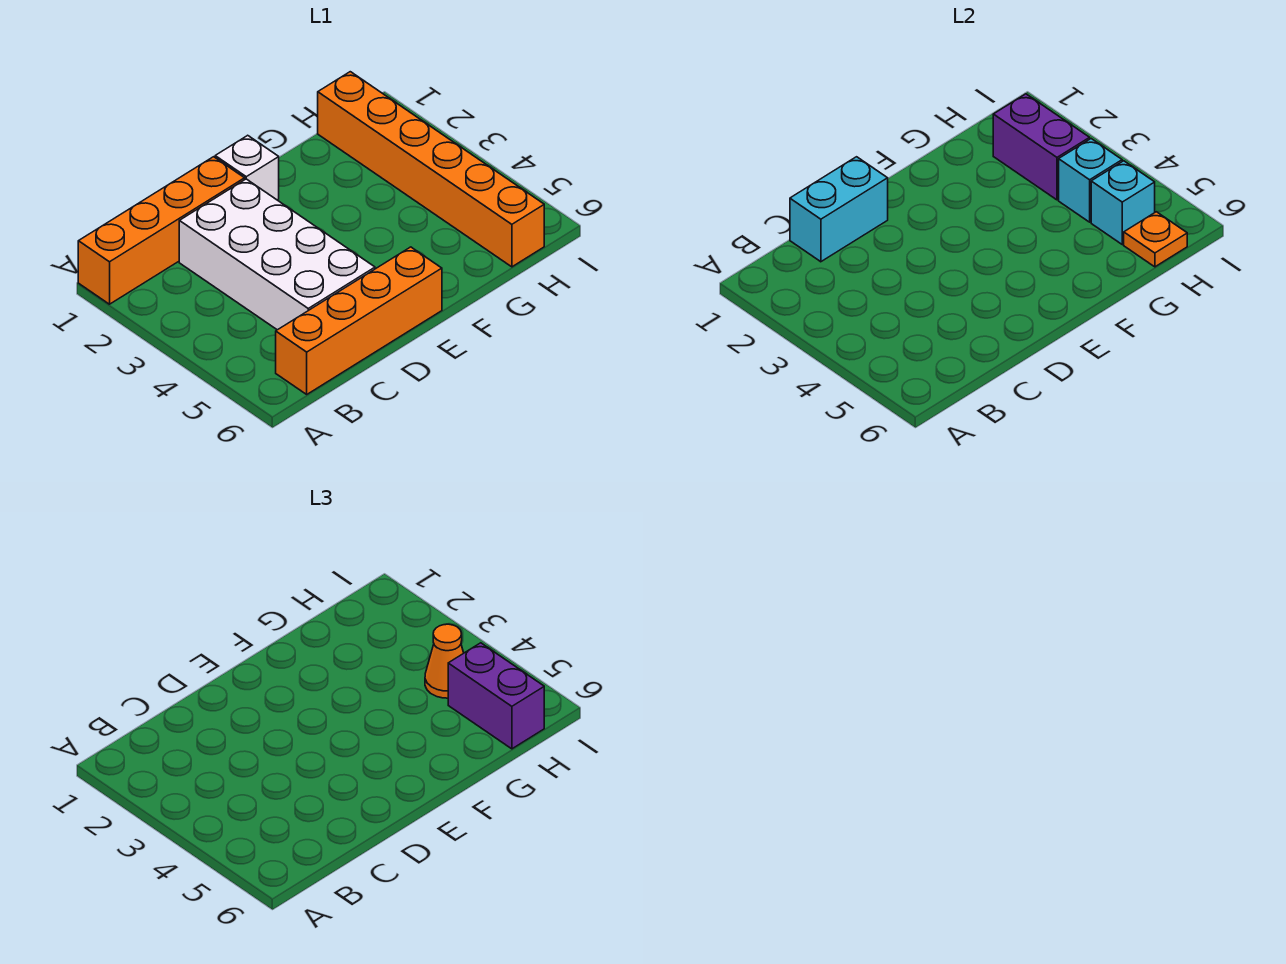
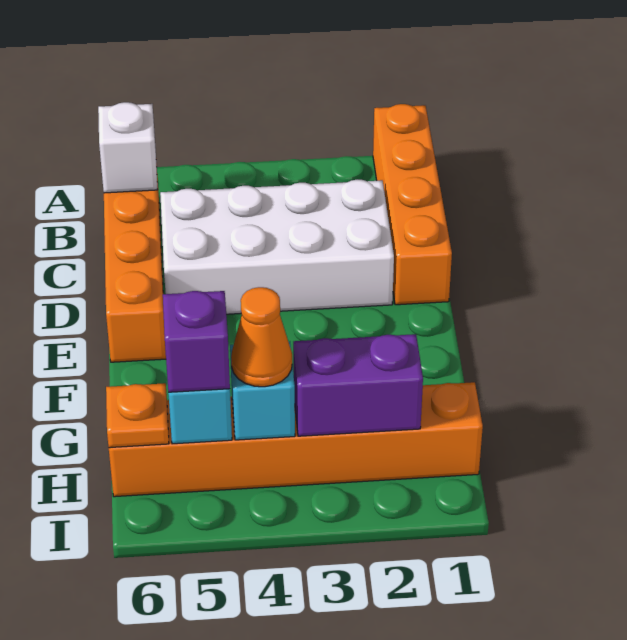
cyan brick C1:D1 level 2 -> none
white brick E1 level 1 -> white brick B6 level 2
purple brick H5:H6 level 3 -> purple brick H5 level 3

